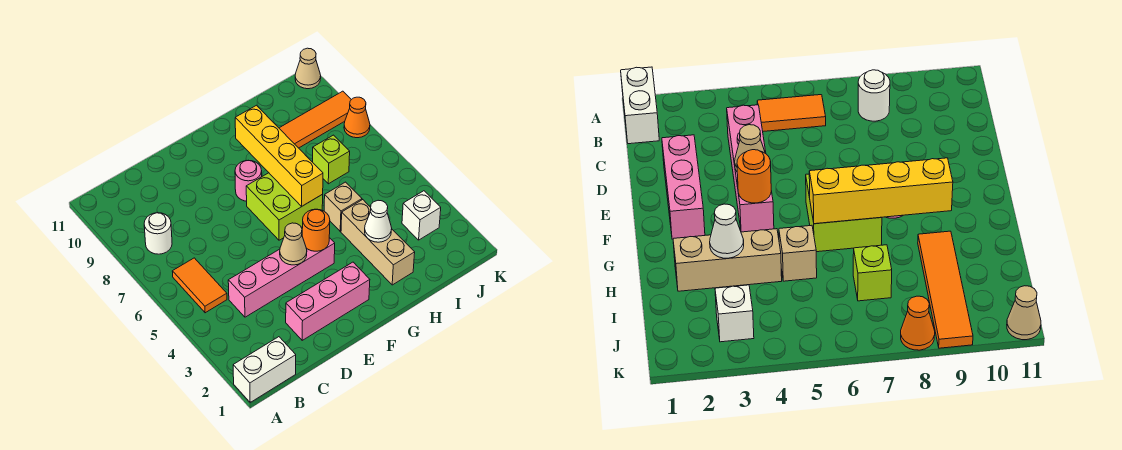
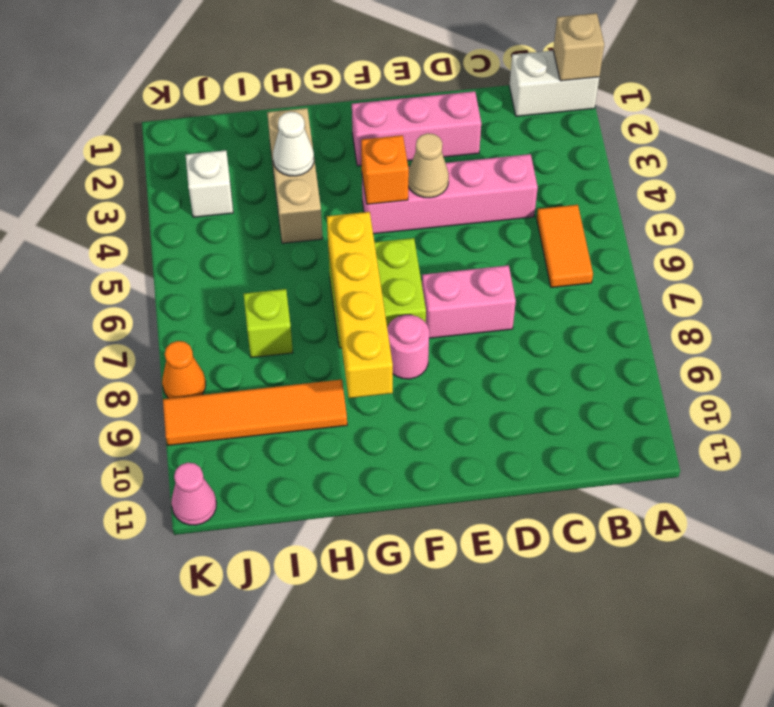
white round brick B8 level 1 -> none
none -> pink brick D7:E7 level 1
orange round brick F4 level 2 -> orange brick F4 level 2
tan brick H5 level 1 -> tan brick A1 level 2
tan cone K11 level 1 -> pink cone K11 level 1

